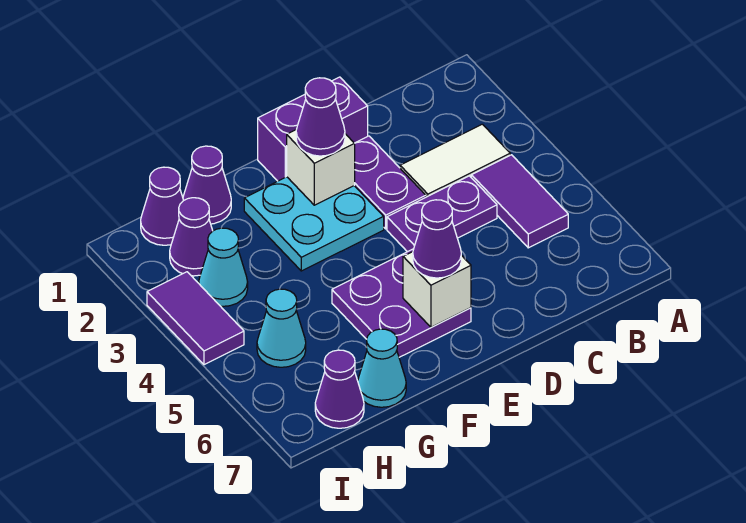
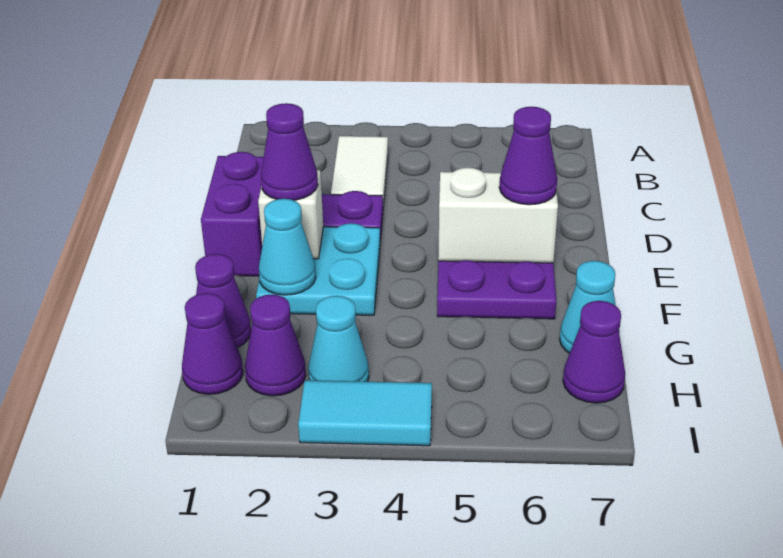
purple tile B4:B5 level 1 -> none
purple plate C4:D4 level 1 -> none
white brick E6 level 2 -> white brick E5:E6 level 2
cyan cone H5 level 1 -> cyan cone F2 level 2
purple tile I3:I4 level 1 -> cyan tile I3:I4 level 1

